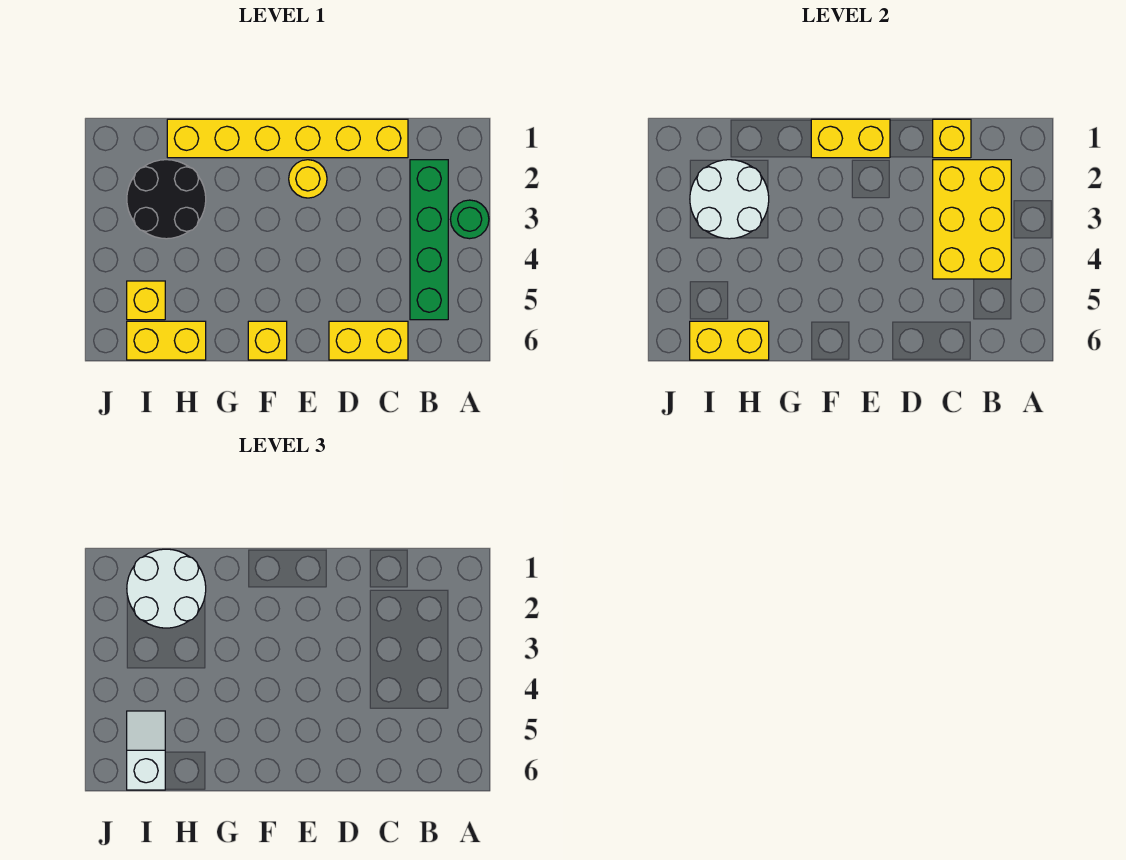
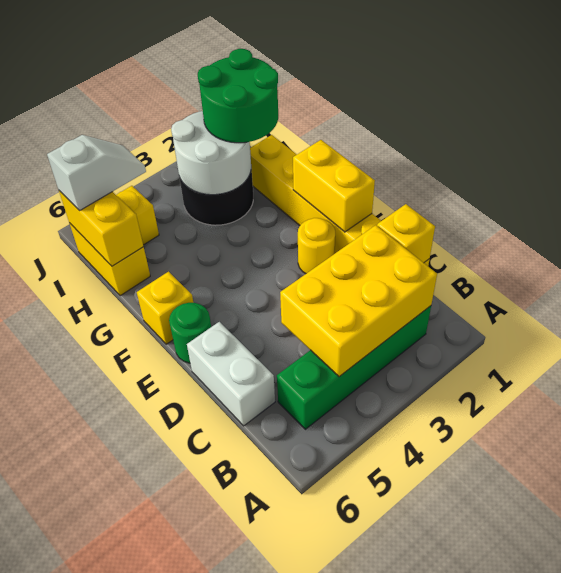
green round brick A3 level 1 -> green round brick E6 level 1
yellow brick C6:D6 level 1 -> white brick C6:D6 level 1
white round brick H1:I2 level 3 -> green round brick H1:I2 level 3

